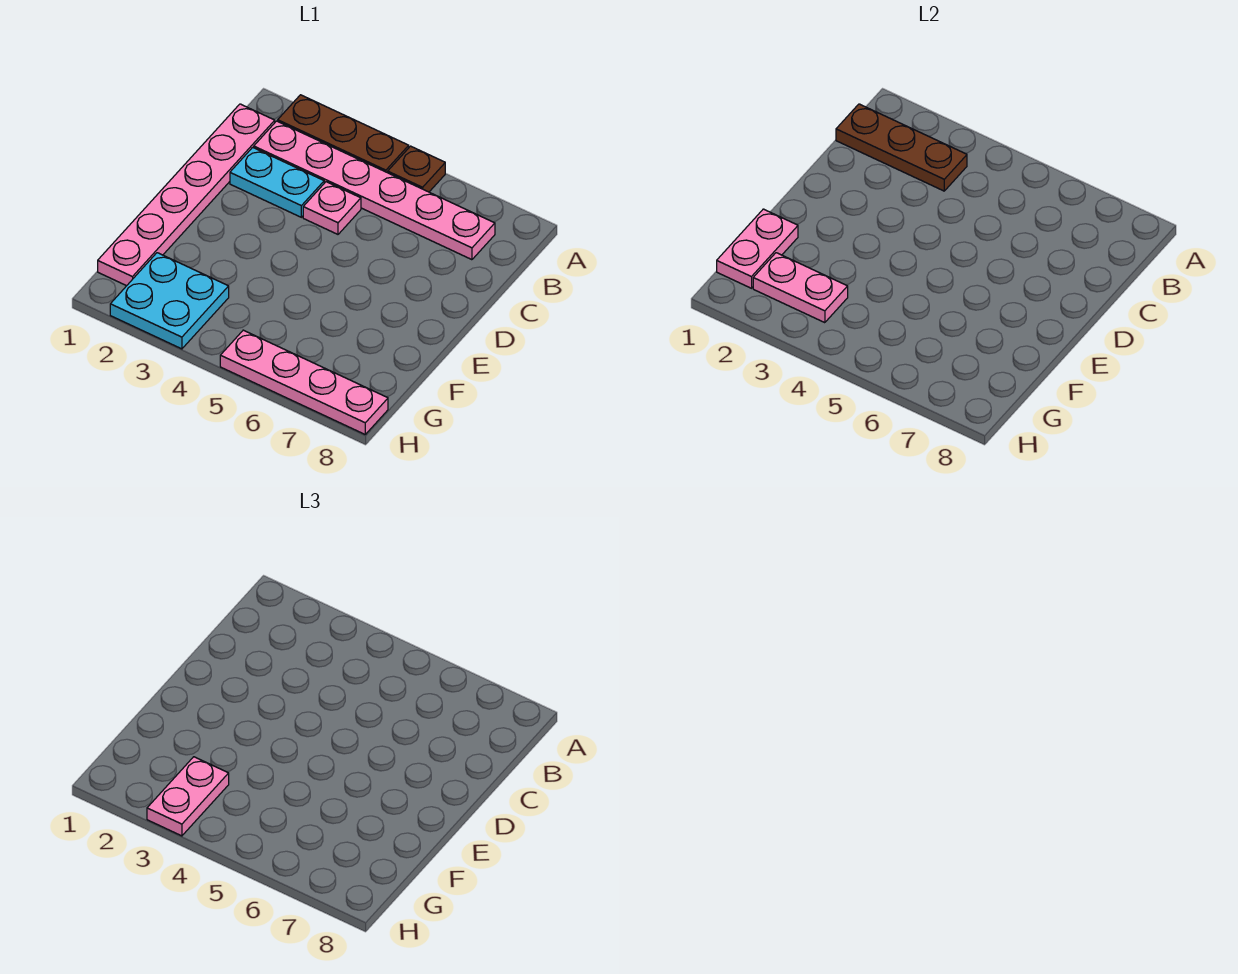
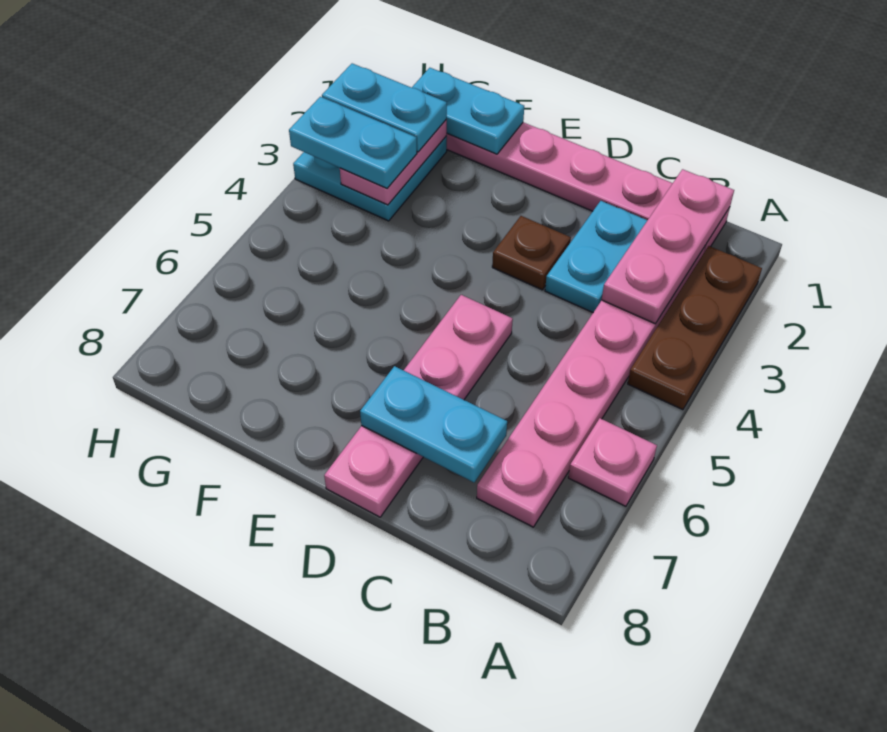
brown plate A5 level 1 -> brown plate D3 level 1
brown plate B1:B3 level 2 -> pink plate B1:B3 level 2
pink plate C4 level 1 -> pink plate A6 level 1
none -> cyan plate C7:D7 level 2
pink plate F1:G1 level 2 -> cyan plate F1:G1 level 2
none -> cyan plate G2:H2 level 3
pink plate G3:H3 level 3 -> cyan plate G3:H3 level 3
pink plate H5:H8 level 1 -> pink plate D5:D8 level 1

